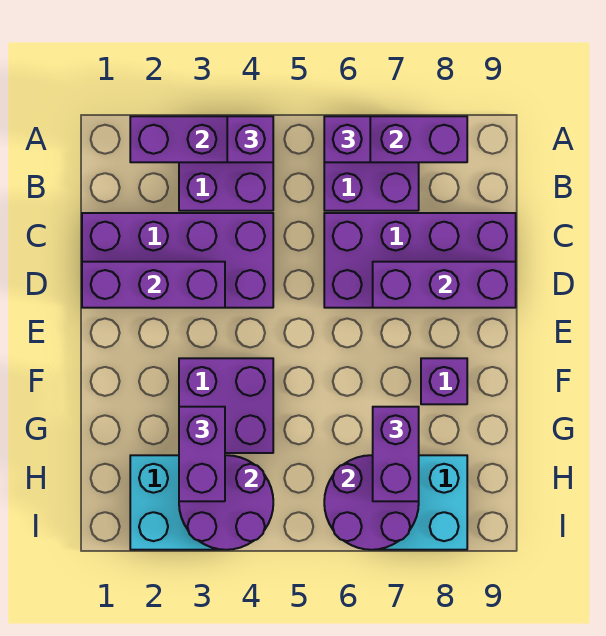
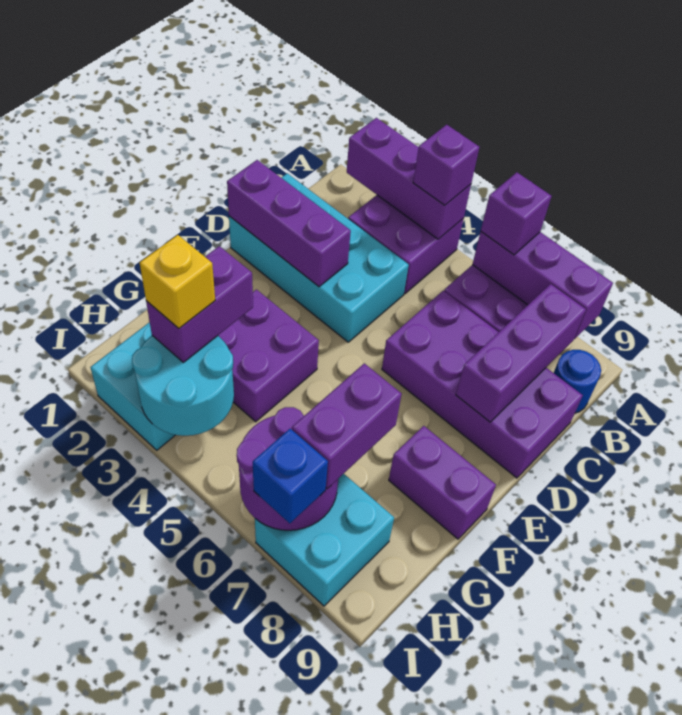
none -> blue round brick B9 level 1
purple brick C1:D4 level 1 -> cyan brick C1:D4 level 1
purple brick D7:D9 level 2 -> purple brick B8:D8 level 2
purple brick F8 level 1 -> purple brick F8:F9 level 1
purple round brick H3:I4 level 2 -> cyan round brick H3:I4 level 2
none -> yellow brick H3 level 4
none -> blue brick I7 level 3

